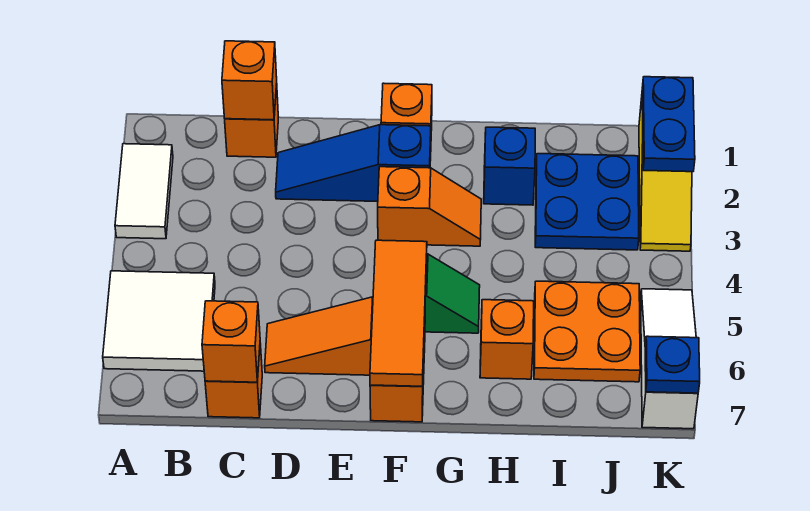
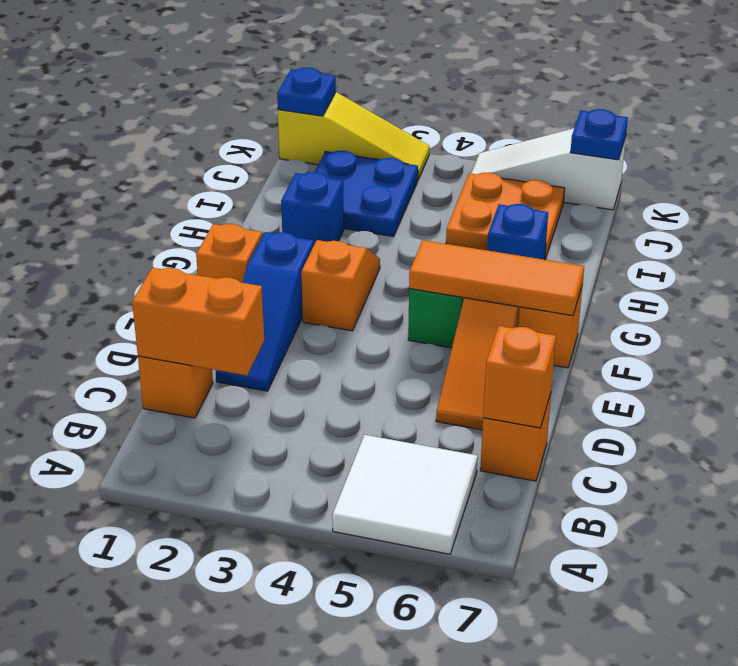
white tile A2:A3 level 1 -> none
orange brick C1 level 2 -> orange brick C1:C2 level 2
orange brick H6 level 1 -> blue brick H6 level 1
blue plate K1:K2 level 2 -> blue plate K1 level 2

